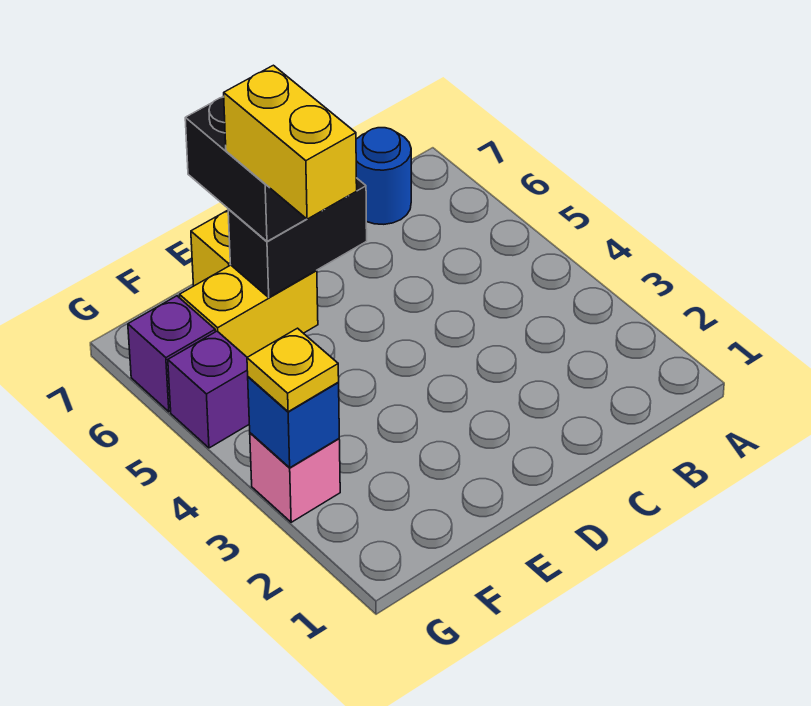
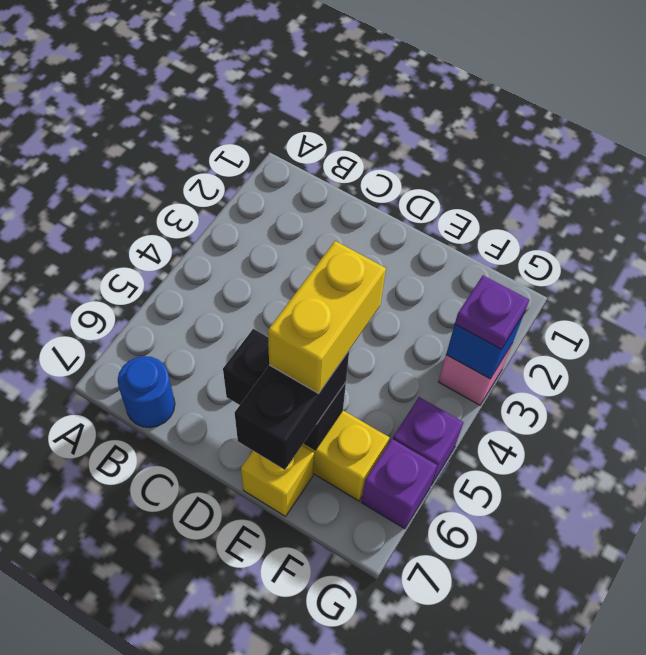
yellow plate G3 level 3 -> purple plate G3 level 3

